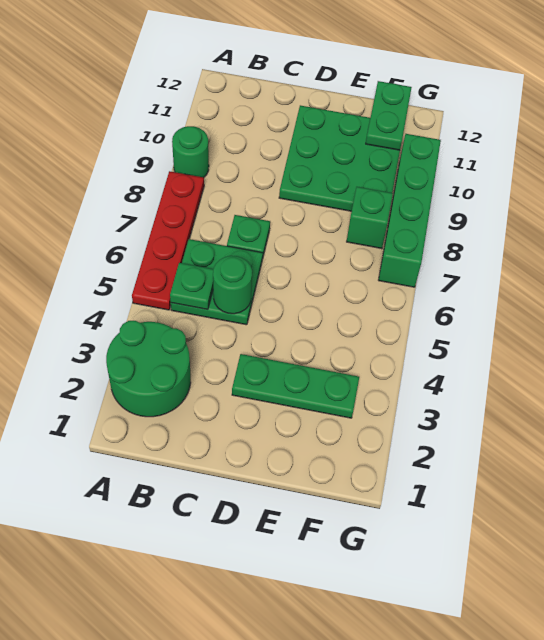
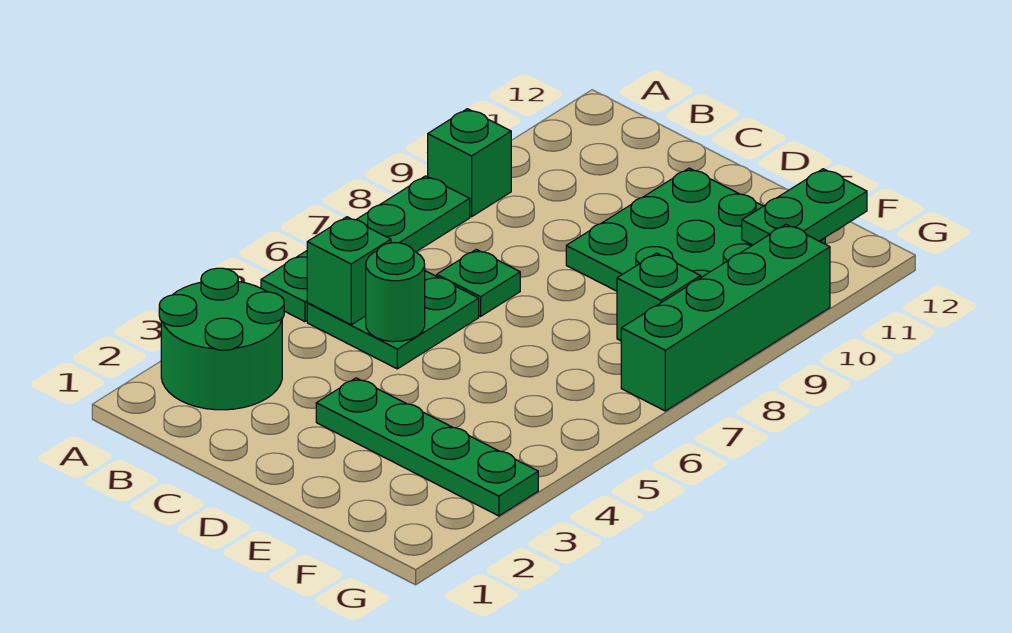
red plate A5:A8 level 1 -> green plate A5:A8 level 1
green round brick A9 level 1 -> green brick A9 level 1
green plate B5 level 2 -> green brick B5 level 2
green plate D3:F3 level 1 -> green plate D3:G3 level 1

